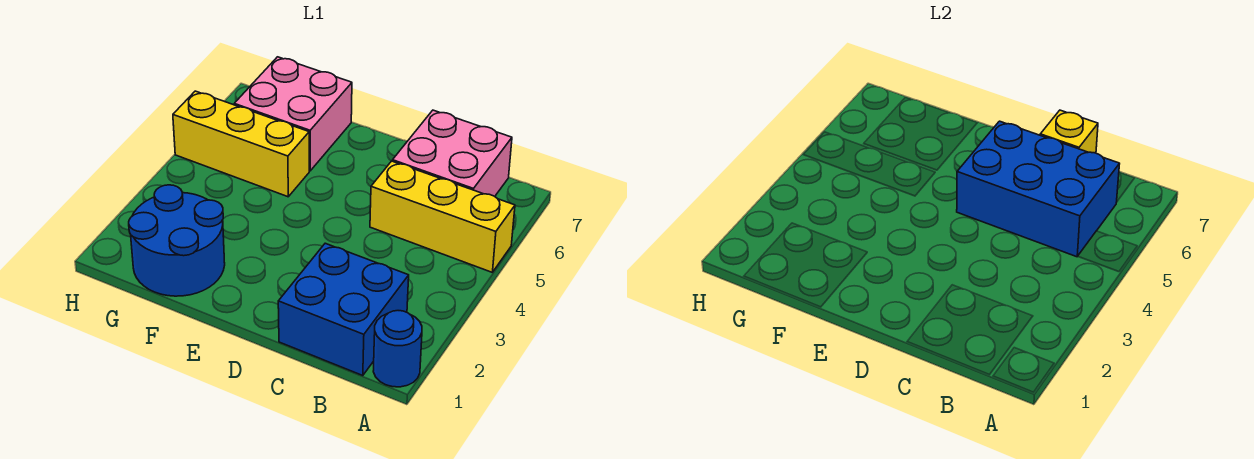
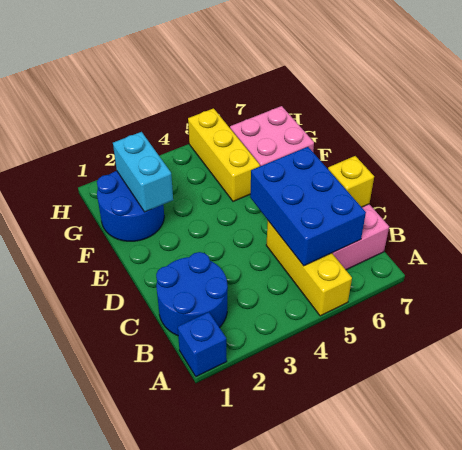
blue round brick A1 level 1 -> blue brick A1 level 1
blue brick B1:C2 level 1 -> blue round brick B1:C2 level 1
none -> cyan brick F2:G2 level 2

